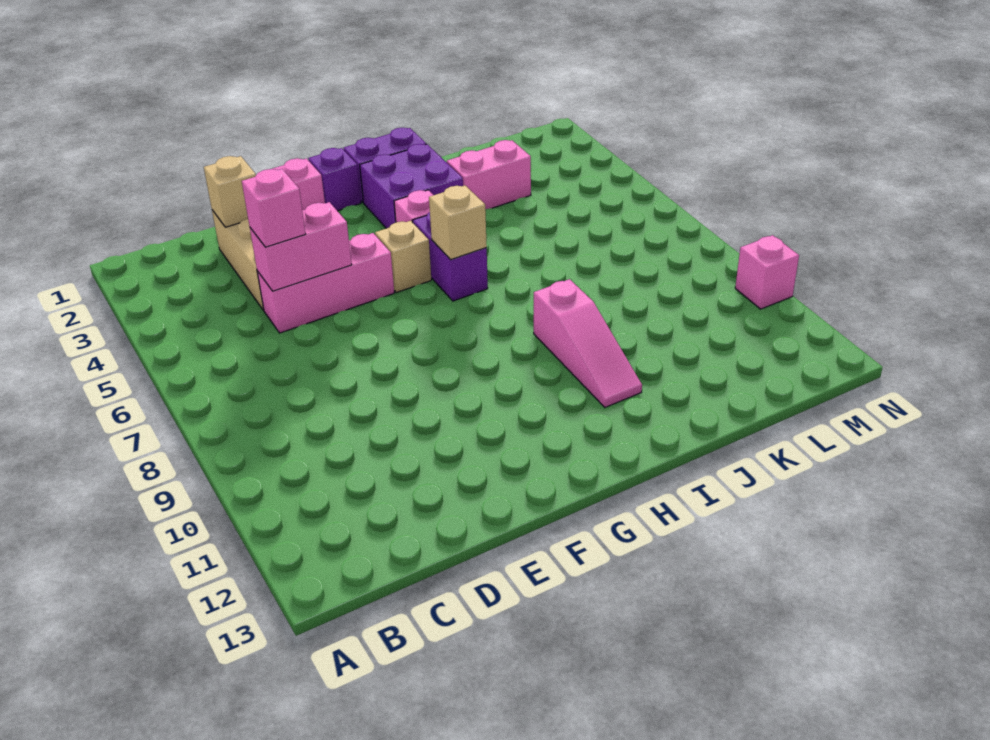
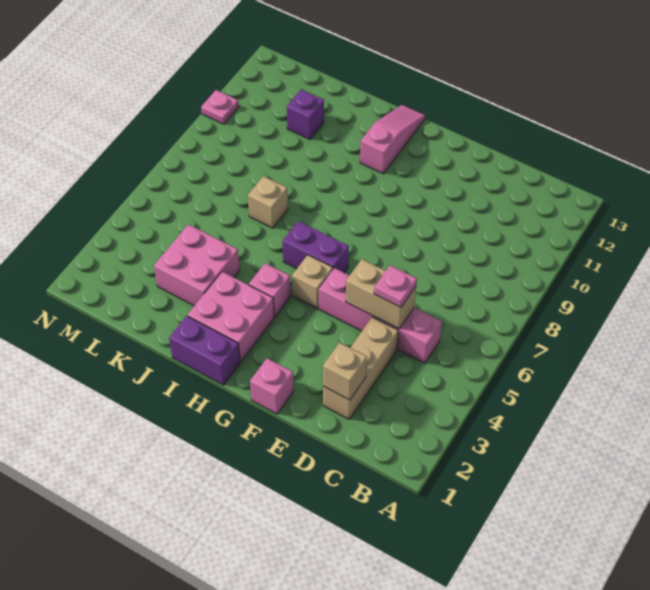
pink brick D5:F5 level 1 -> pink brick C5:F5 level 1
pink brick D5:E5 level 2 -> tan brick D5:E5 level 2
pink brick D5 level 3 -> pink plate D5 level 3
purple brick G1 level 1 -> purple brick K11 level 1
purple brick H2:I3 level 1 -> pink brick H2:I3 level 1
purple brick H5:H6 level 1 -> purple brick G6:H6 level 1
tan brick H6 level 2 -> tan brick J7 level 1
pink slope I9:I11 level 1 top 9 -> pink slope H11:H13 level 1 top 11
pink brick J3:K3 level 1 -> pink brick J3:K4 level 1
pink brick N10 level 1 -> pink plate N10 level 1

